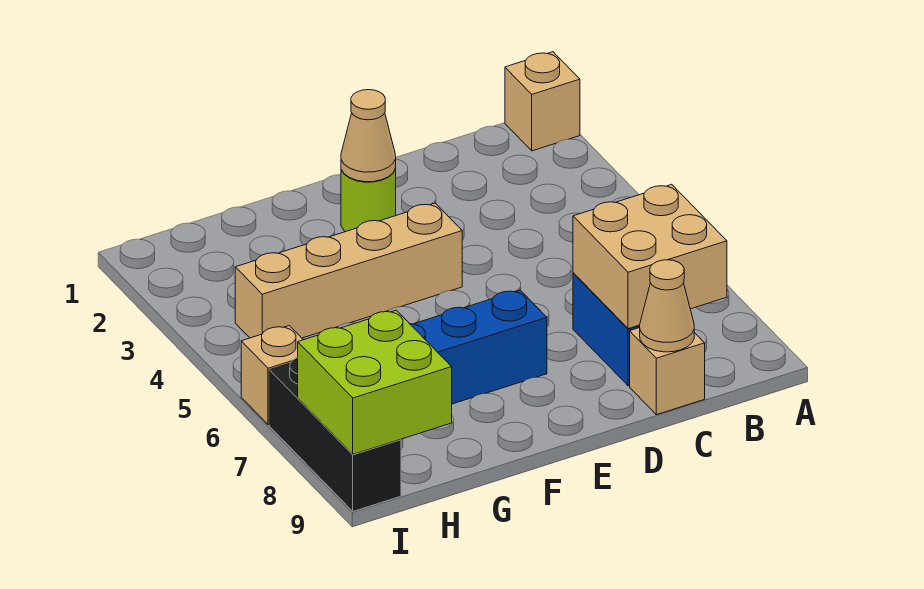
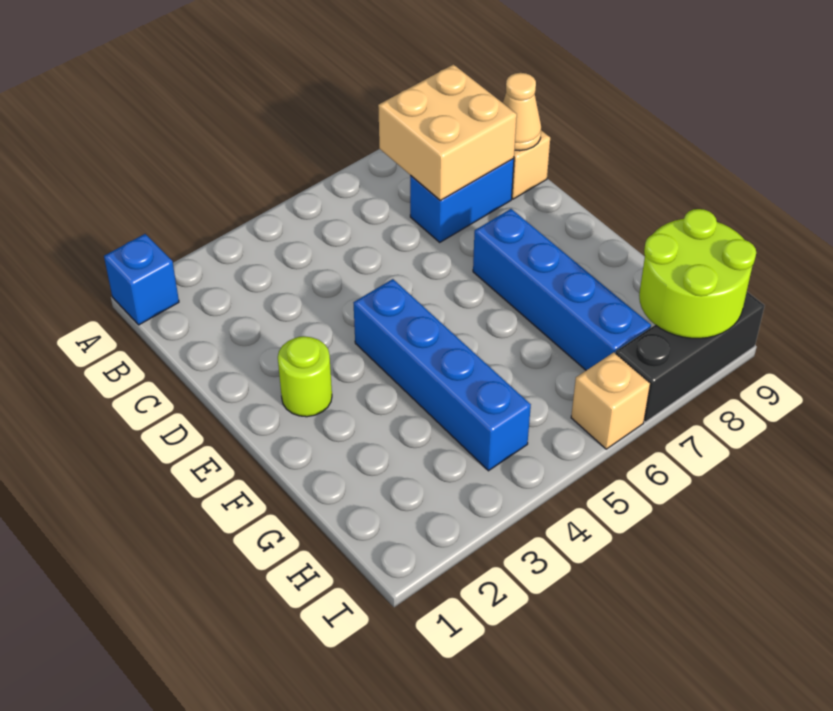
tan brick A1 level 1 -> blue brick A1 level 1
tan cone E2 level 2 -> none
tan brick E4:H4 level 1 -> blue brick E4:H4 level 1
lime brick H8:I9 level 2 -> lime round brick H8:I9 level 2

